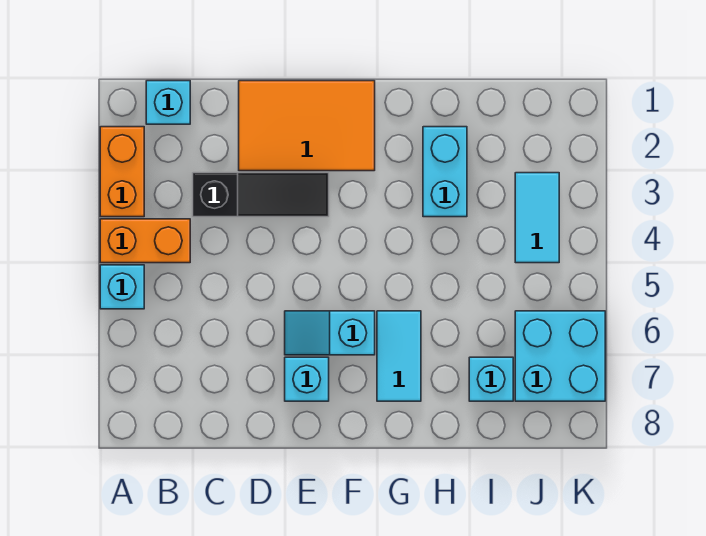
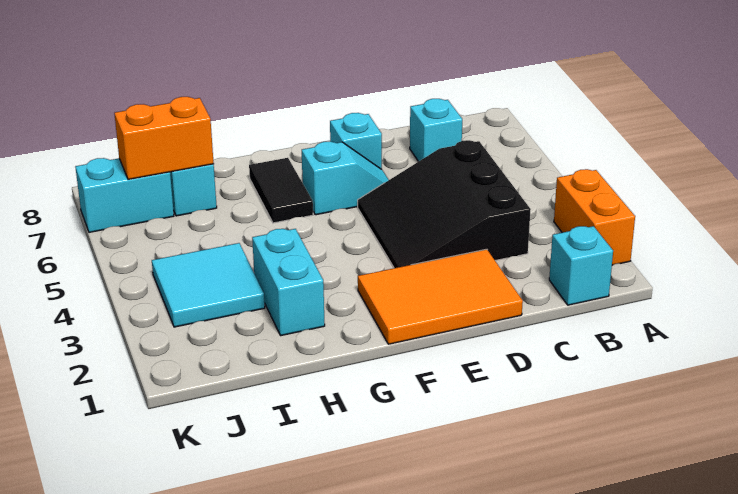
orange brick A4:B4 level 1 -> orange brick I7:J7 level 2
cyan brick A5 level 1 -> cyan brick C7 level 1
black slope C3:E3 level 1 top C -> black slope C3:E5 level 1 top C
cyan tile G6:G7 level 1 -> black tile G6:G7 level 1
cyan tile J3:J4 level 1 -> cyan tile I3:J4 level 1
cyan brick J6:K7 level 1 -> cyan brick J7:K7 level 1

